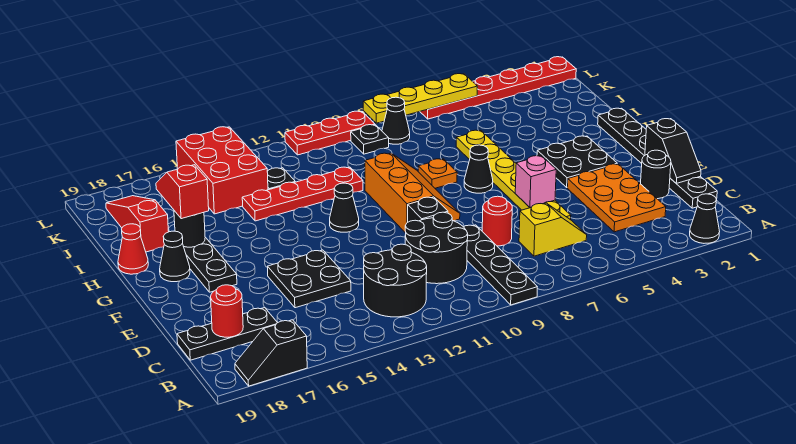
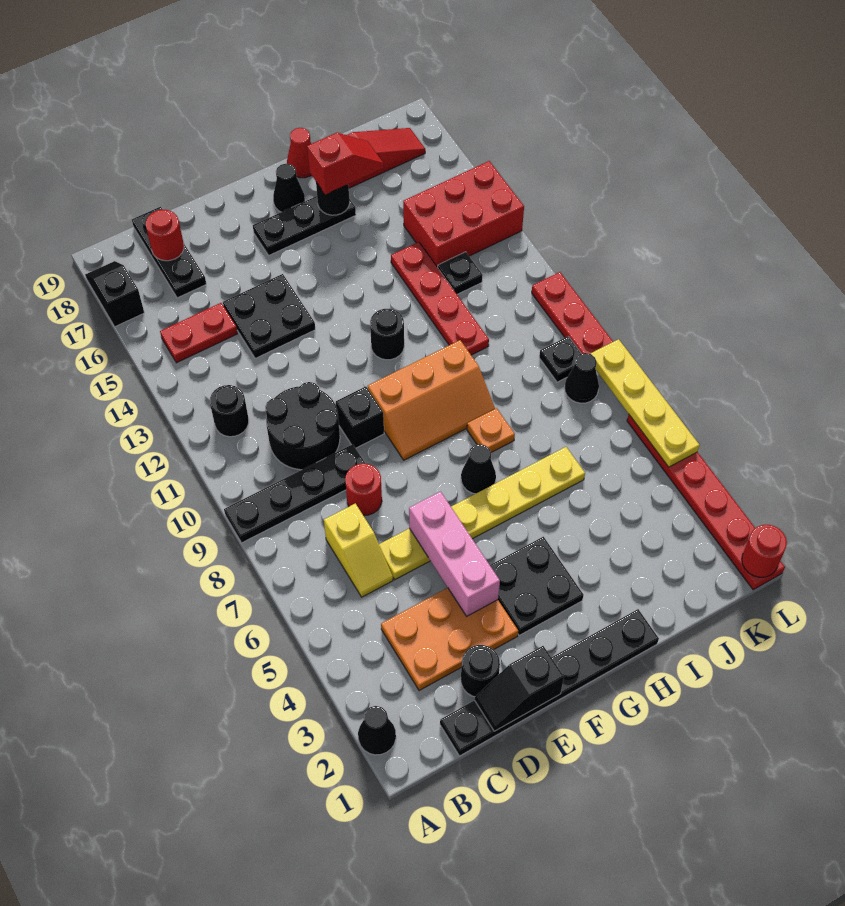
black round brick B12:C13 level 1 -> black round brick B12 level 1
none -> red plate B15:C15 level 1
pink brick E6 level 2 -> pink brick E4:E6 level 2
black cone G12 level 1 -> black round brick G12 level 1
none -> red round brick L1 level 2

